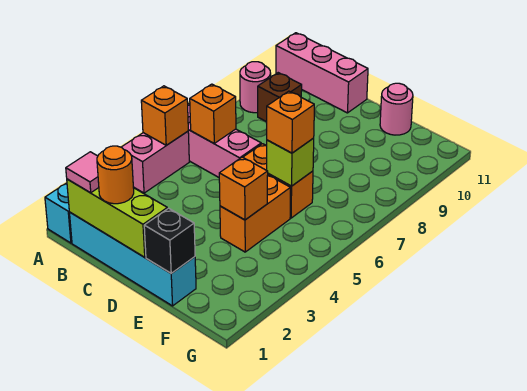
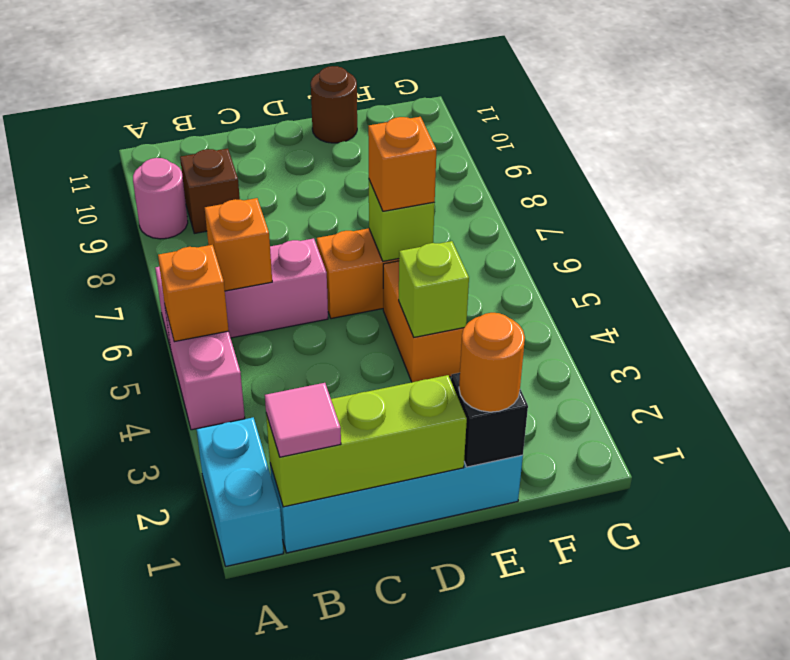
pink brick A11:C11 level 1 -> none
orange round brick C1 level 3 -> orange round brick E1 level 3
orange brick E4 level 2 -> lime brick E4 level 2
pink round brick E11 level 1 -> brown round brick E11 level 1

